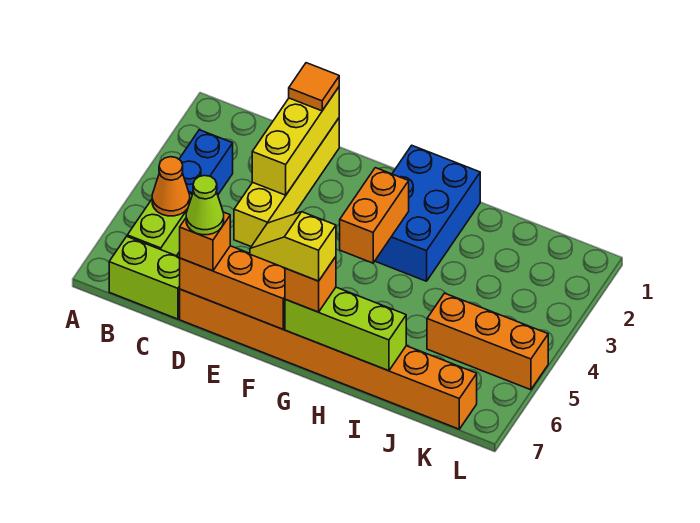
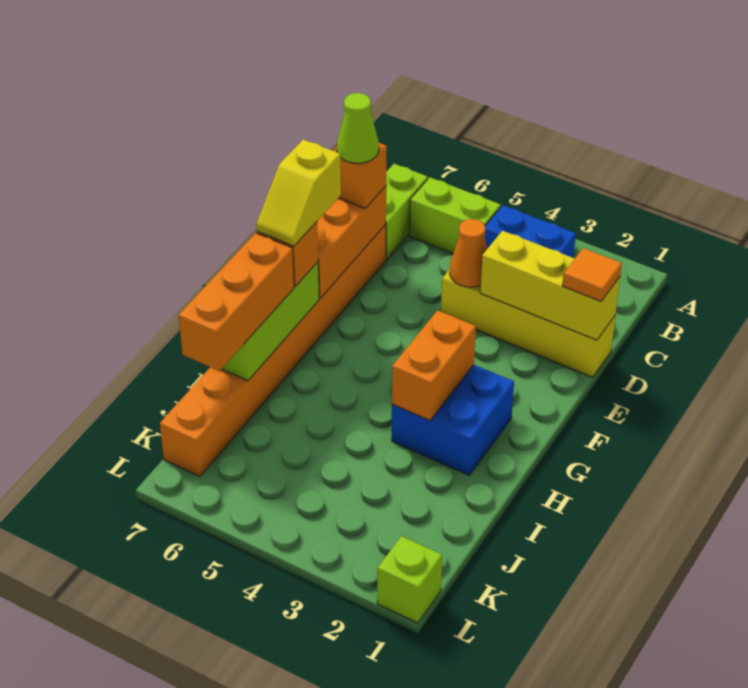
orange cone B5 level 2 -> orange cone D4 level 2
yellow slope F7:G7 level 4 top G -> yellow slope F7:G7 level 4 top F
blue brick G1:H3 level 1 -> blue brick G2:H3 level 1
orange brick G3:G4 level 2 -> orange brick G3:H3 level 2
orange brick J5:L5 level 1 -> orange brick H7:J7 level 3
none -> lime brick L1 level 1

